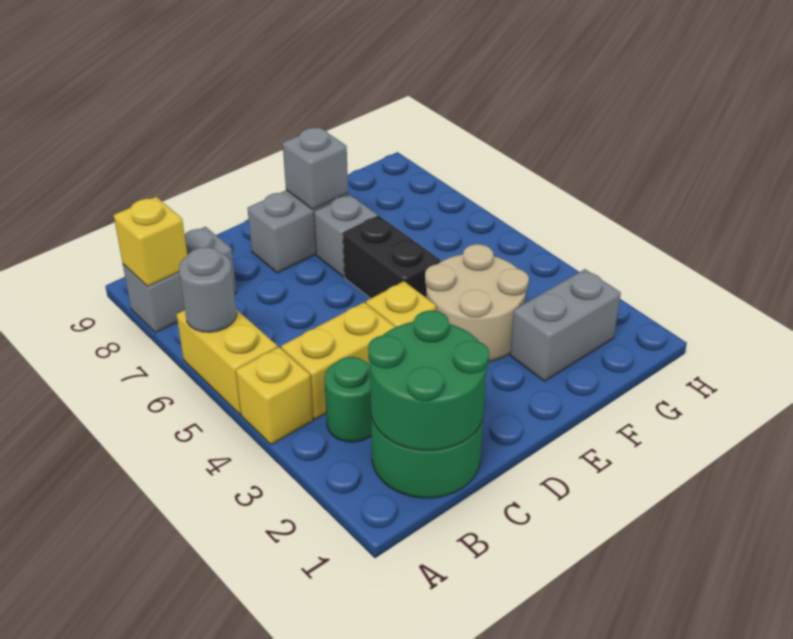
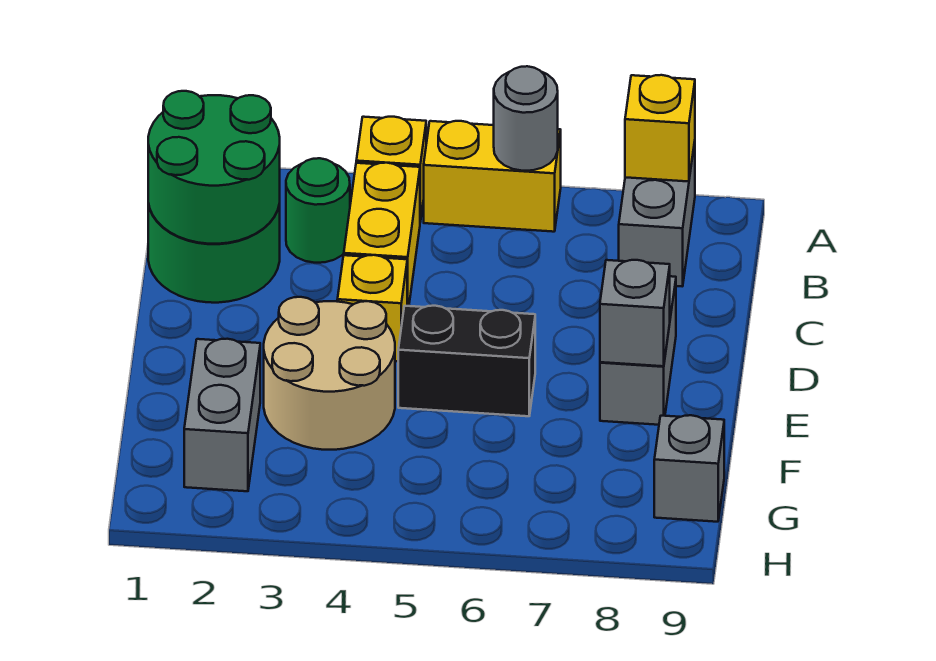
grey brick E7 level 1 -> grey brick G9 level 1

